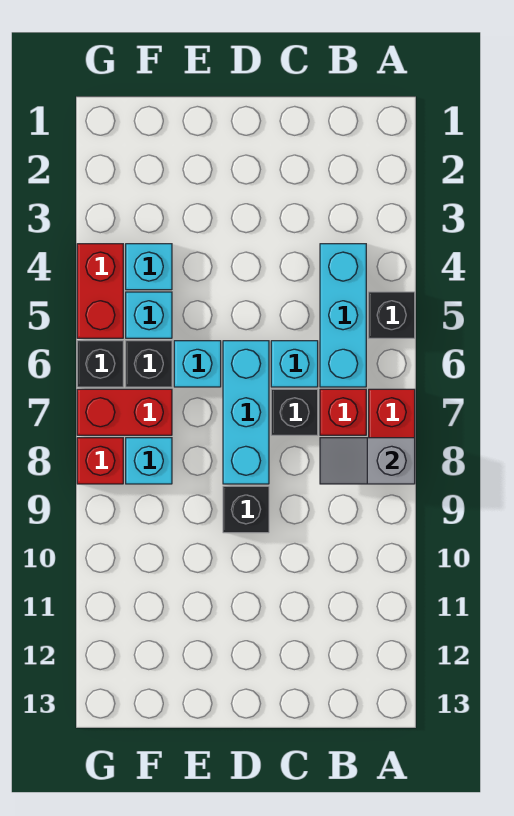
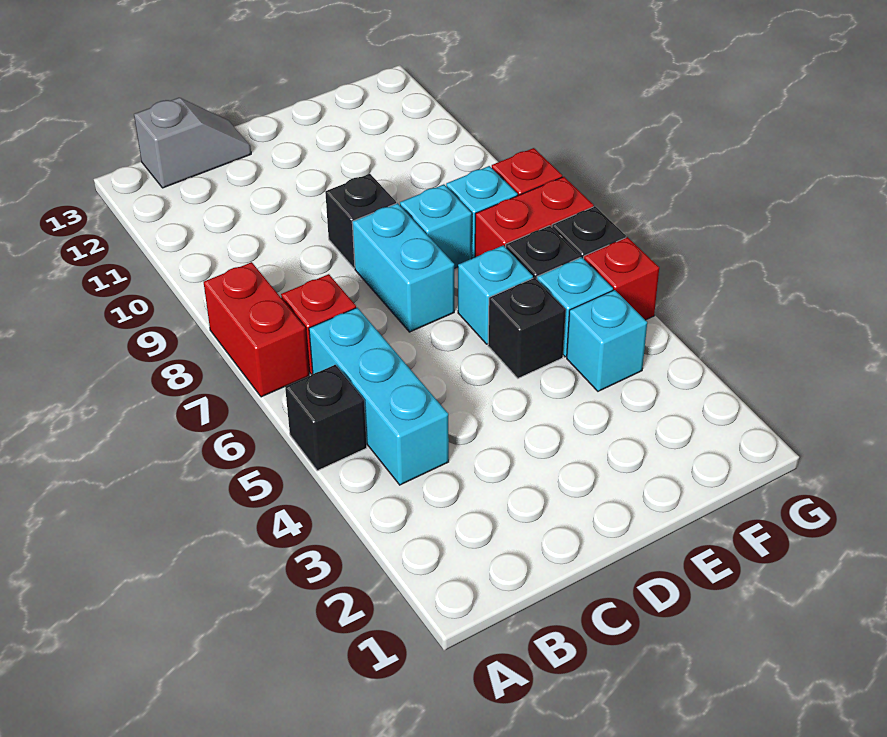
grey slope A8:B8 level 2 top A -> grey slope B13:C13 level 1 top B
cyan brick C6 level 1 -> cyan brick E8 level 1
black brick C7 level 1 -> black brick E5 level 1
cyan brick D6:D8 level 1 -> cyan brick D7:D8 level 1
red brick G4:G5 level 1 -> red brick G5 level 1

